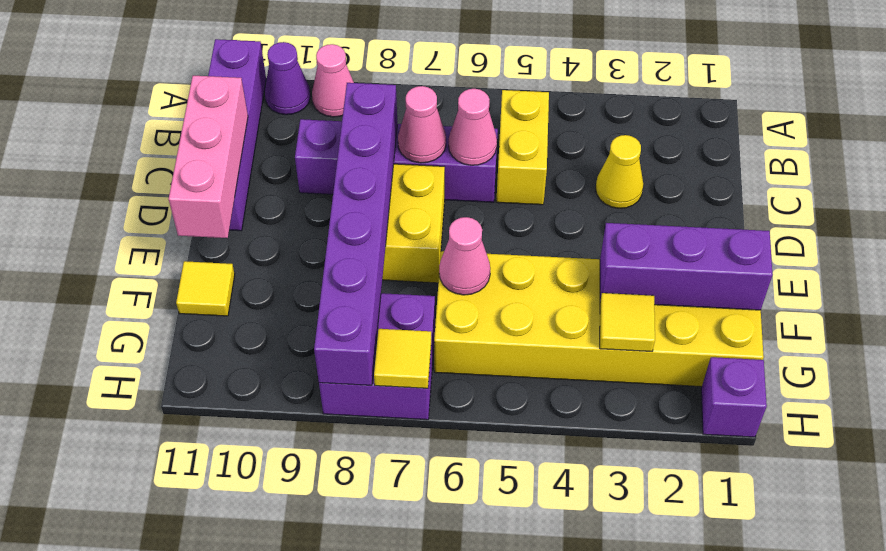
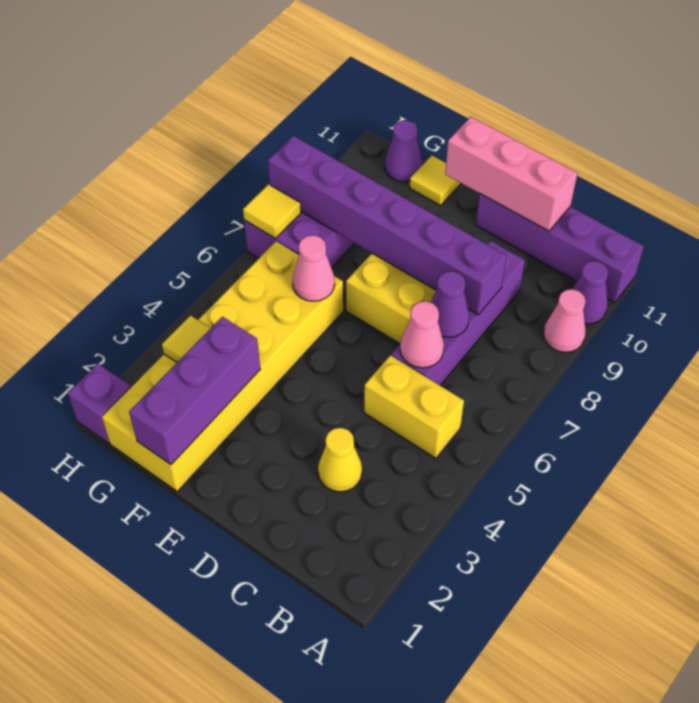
pink cone C7 level 2 -> purple cone C7 level 2
none -> purple cone G11 level 1

